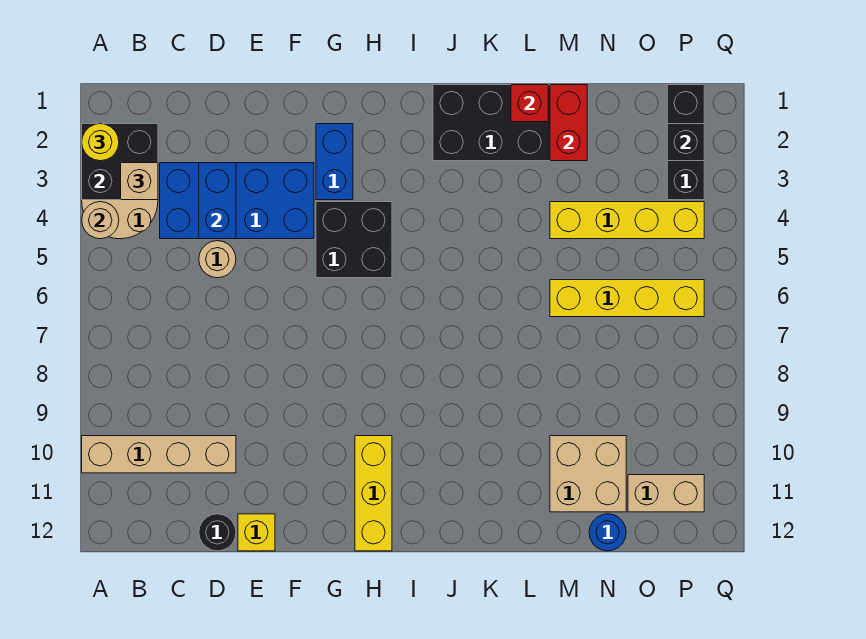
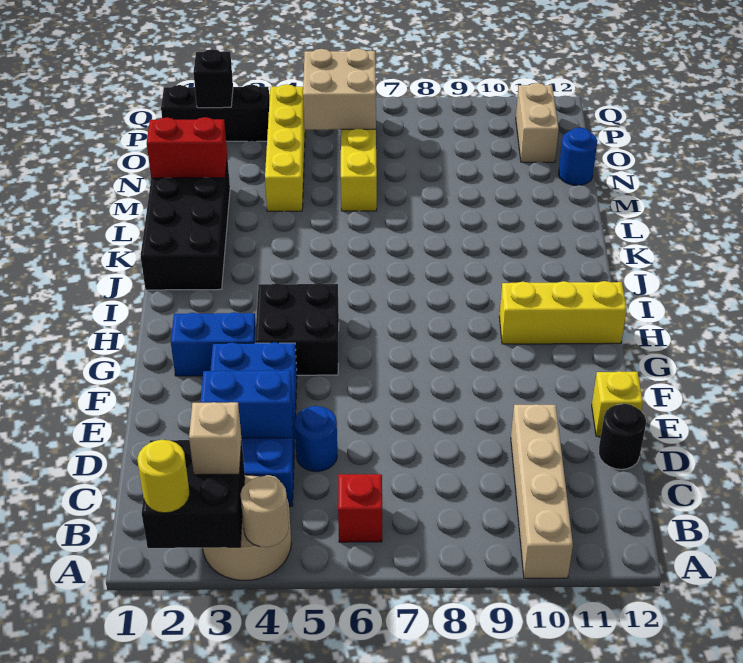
tan round brick D5 level 1 -> blue round brick D5 level 1
red brick L1 level 2 -> red brick B6 level 1
tan brick M10:N11 level 1 -> tan brick O5:P6 level 2

